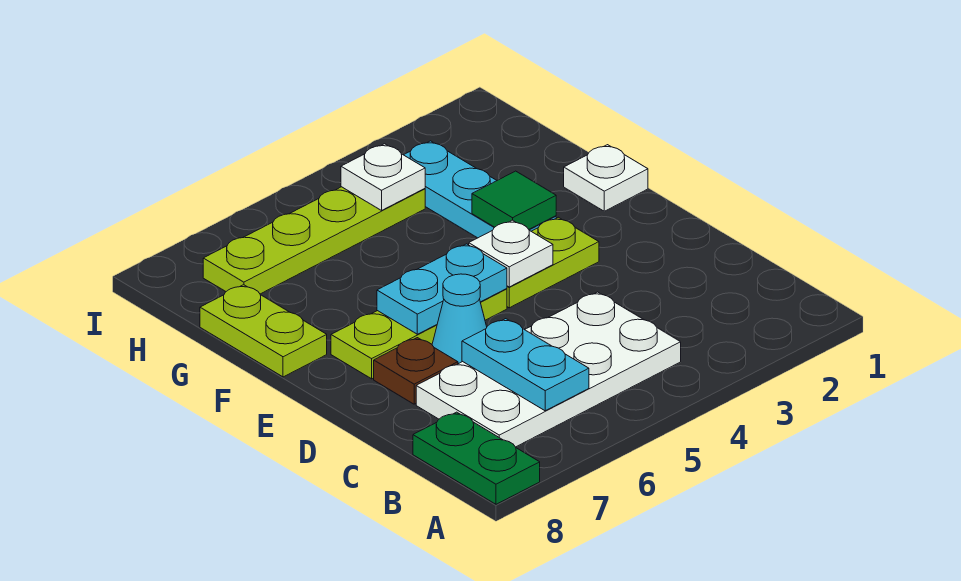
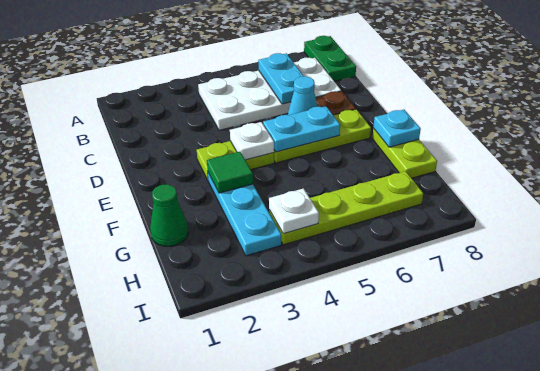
white plate F1 level 1 -> none
none -> cyan plate F8 level 2
none -> green cone G1 level 1

